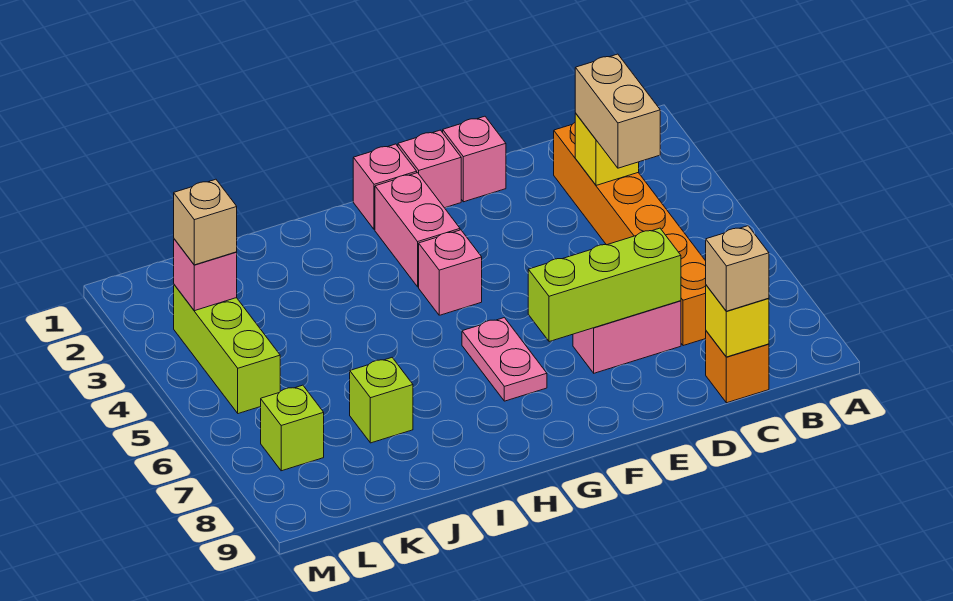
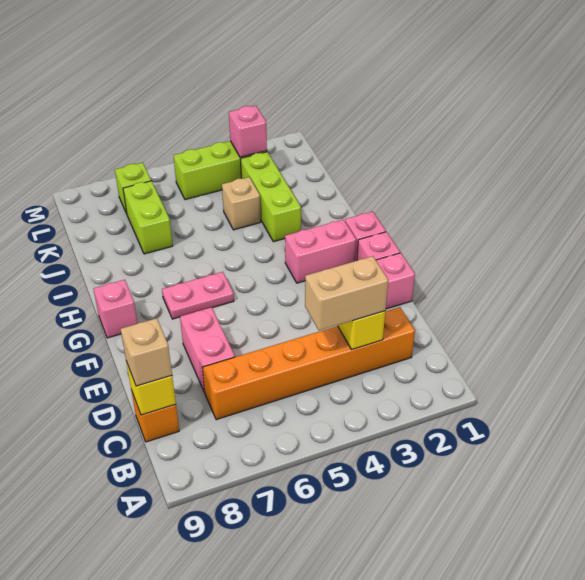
lime brick D7:F7 level 2 -> lime brick I3:K3 level 1
pink brick G4 level 1 -> pink brick G9 level 1
lime brick J7 level 1 -> lime brick J7:K7 level 1
tan brick L3 level 3 -> tan brick J4 level 1

